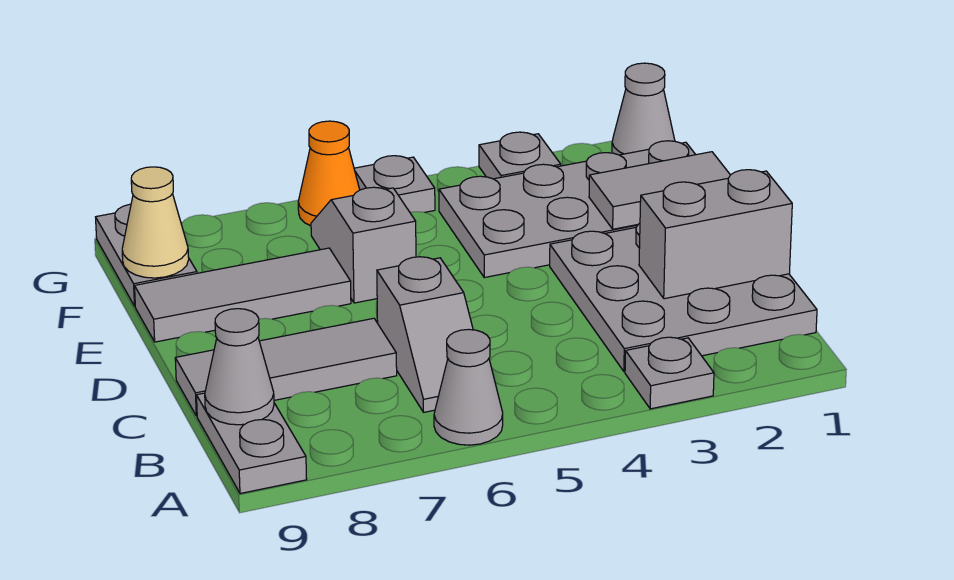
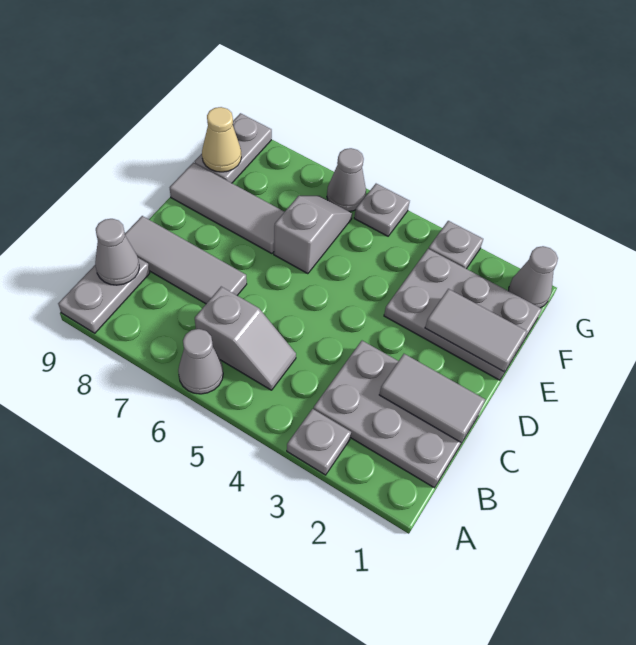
grey plate B1:D3 level 1 -> grey plate B1:C3 level 1
grey slope B6:C6 level 1 top C -> grey slope B5:B6 level 1 top 6
grey brick C1:C2 level 2 -> grey tile C1:C2 level 2
grey plate E1:F4 level 1 -> grey plate E1:F3 level 1
orange cone G6 level 1 -> grey cone G6 level 1

